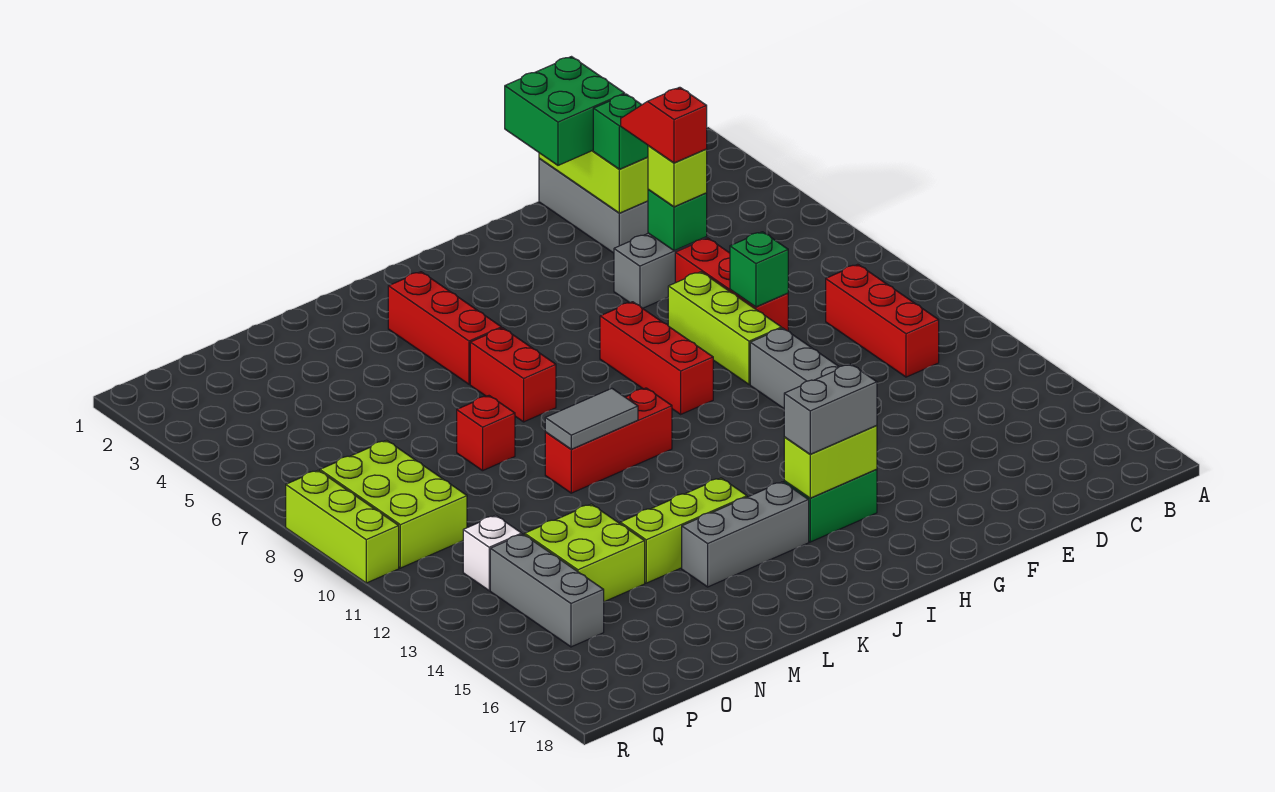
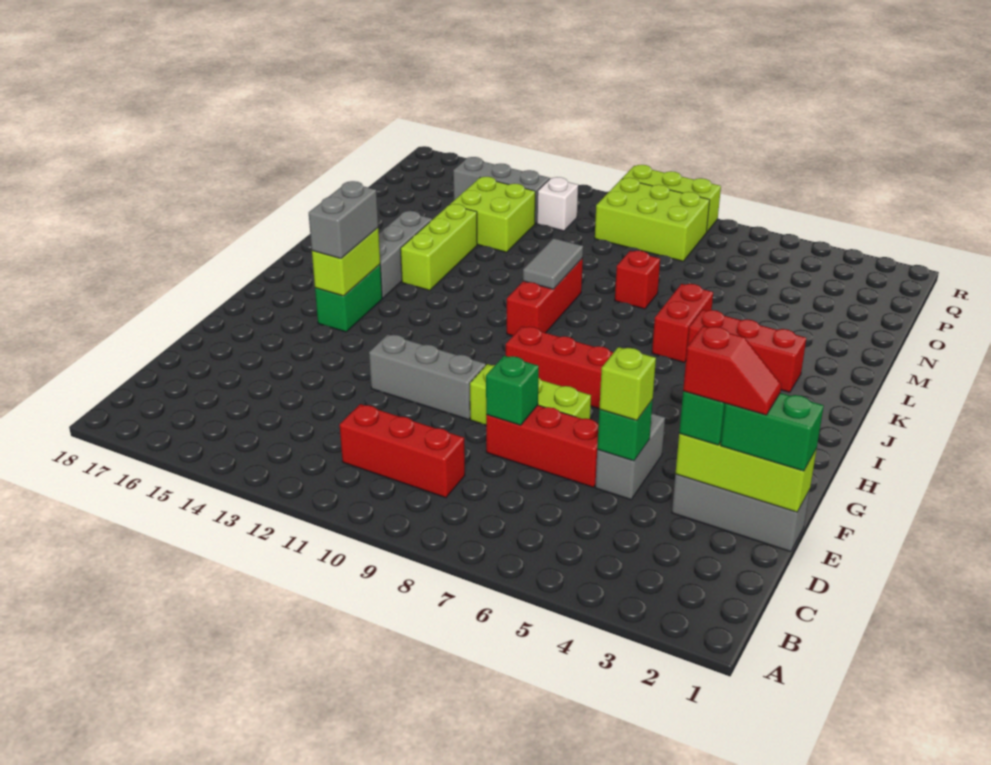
green brick E1:F2 level 3 -> green brick E1:E2 level 3
red slope E4:E5 level 4 top 5 -> red slope E2:E3 level 4 top 3
red brick K6:K7 level 1 -> red brick K6:L6 level 1

